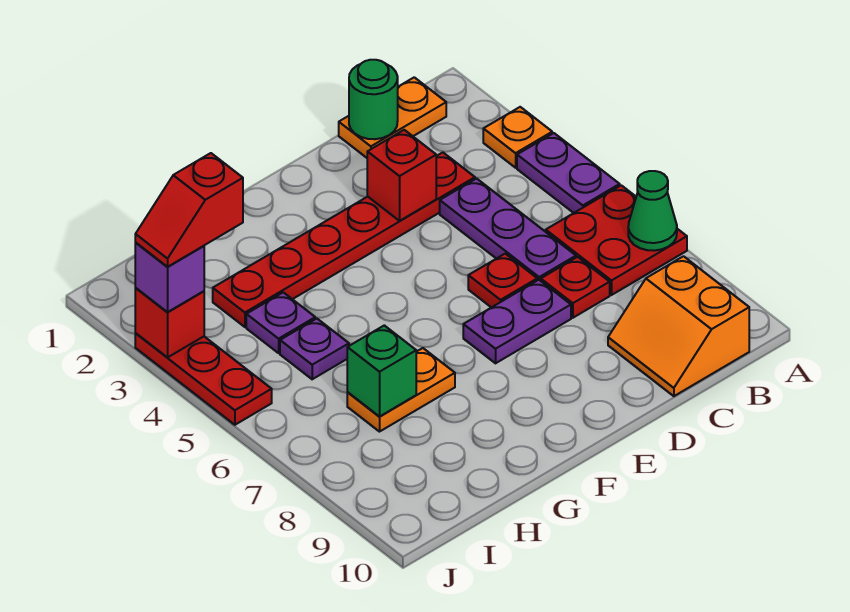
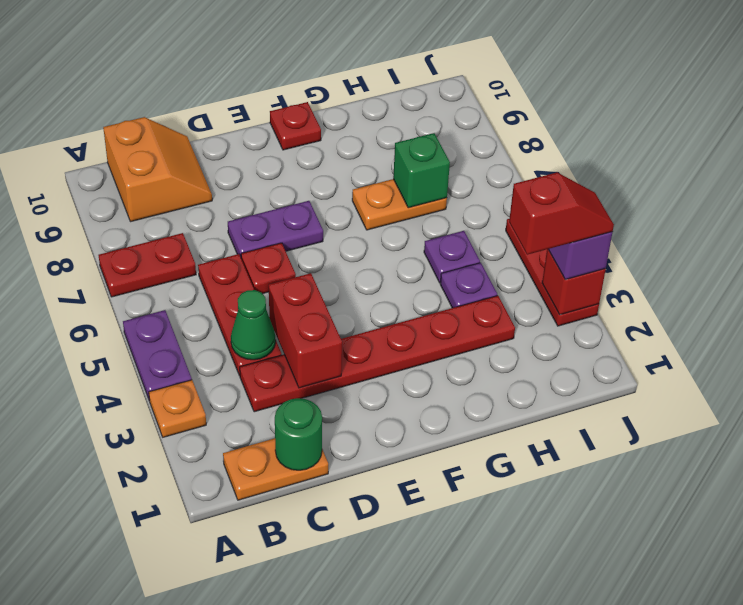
red plate A6:B7 level 1 -> red plate A7:B7 level 1
green cone A7 level 2 -> green cone C4 level 2
purple plate C4:C6 level 1 -> red plate C4:C6 level 1
red plate C7 level 1 -> red plate F10 level 1
red brick D3 level 2 -> red brick D3:D4 level 2

